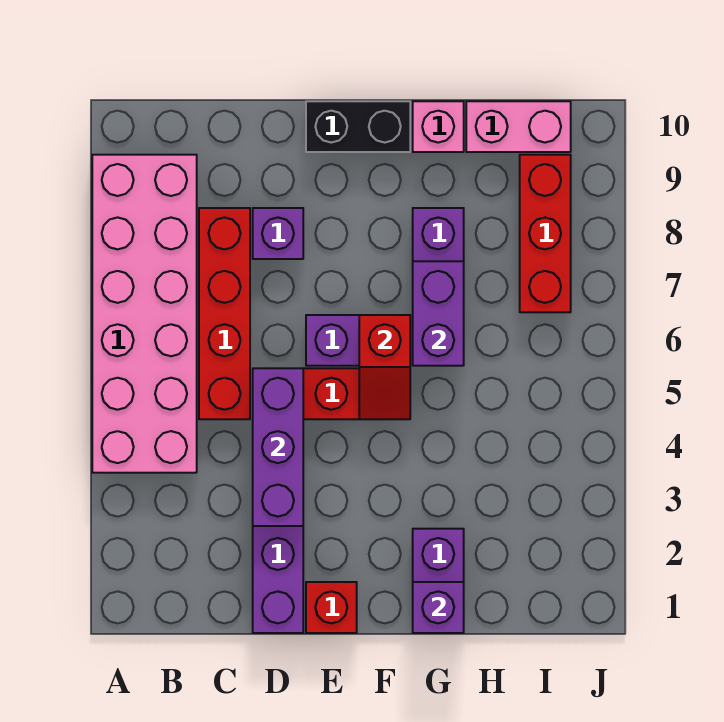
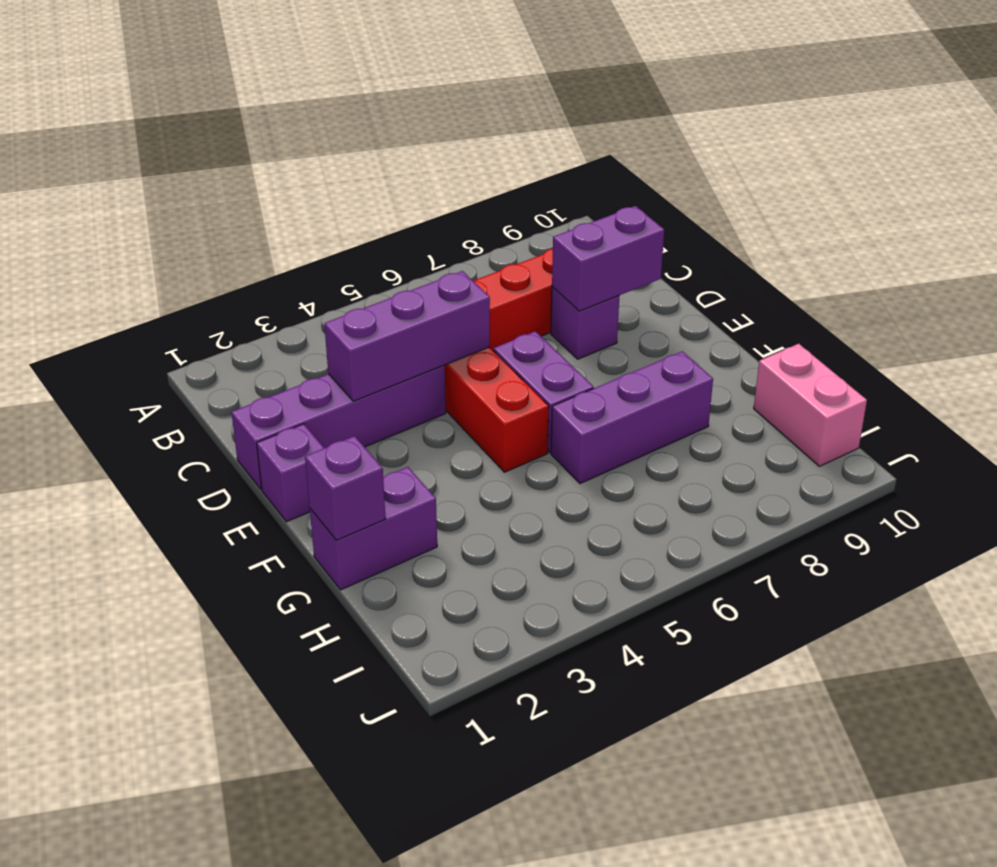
pink brick A4:B9 level 1 -> none
red brick E1 level 1 -> purple brick E1 level 1
black brick E10:F10 level 1 -> none
red slope F5:F6 level 2 top 6 -> none
purple brick G6:G7 level 2 -> purple brick D8:D9 level 2
pink brick G10 level 1 -> none
red brick I7:I9 level 1 -> none

